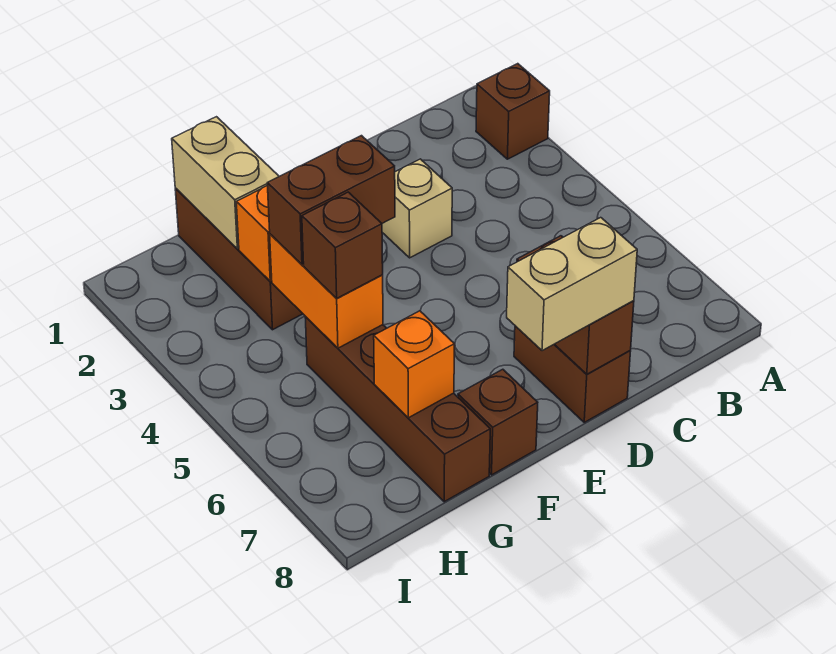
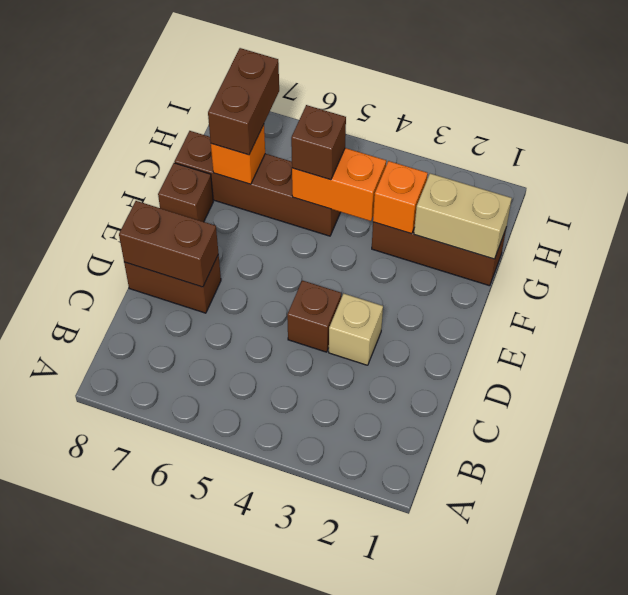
brown brick A2 level 1 -> brown brick D4 level 1
tan brick D8:E8 level 3 -> none
brown brick F4:G4 level 3 -> brown brick G7:H7 level 3

